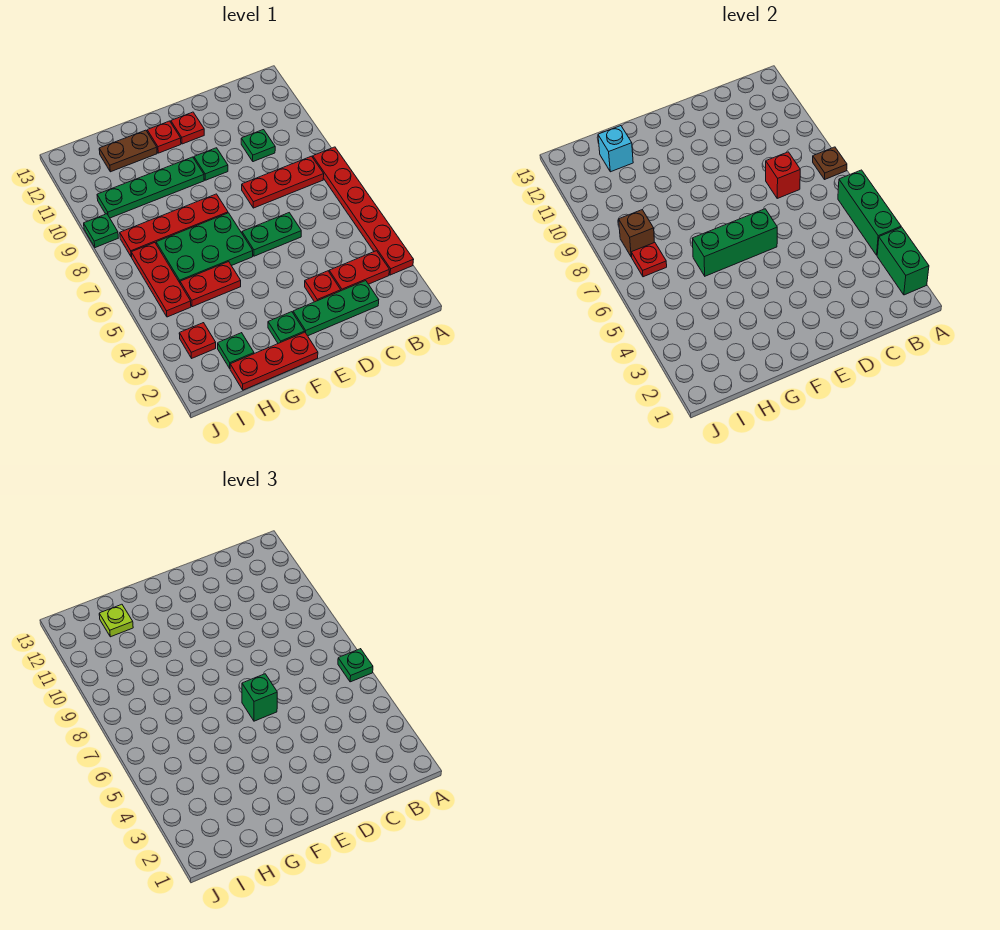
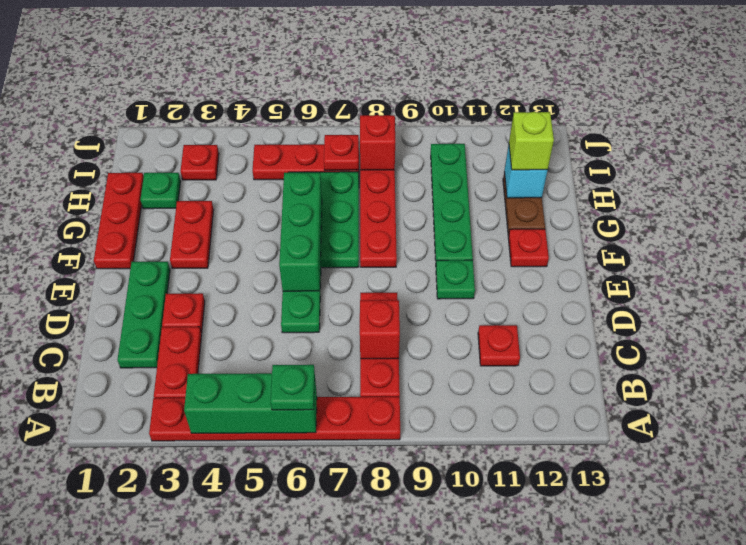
green brick A2:A3 level 2 -> none
brown plate A8 level 2 -> none
green plate C10 level 1 -> none
green brick E6 level 3 -> none
red plate E12 level 1 -> red plate C11 level 1
green plate F2 level 1 -> none
red plate G5:H5 level 1 -> red plate F3:G3 level 1
lime plate H12 level 3 -> lime brick H12 level 3
brown brick I8 level 2 -> red brick I8 level 2
green plate J9 level 1 -> none

